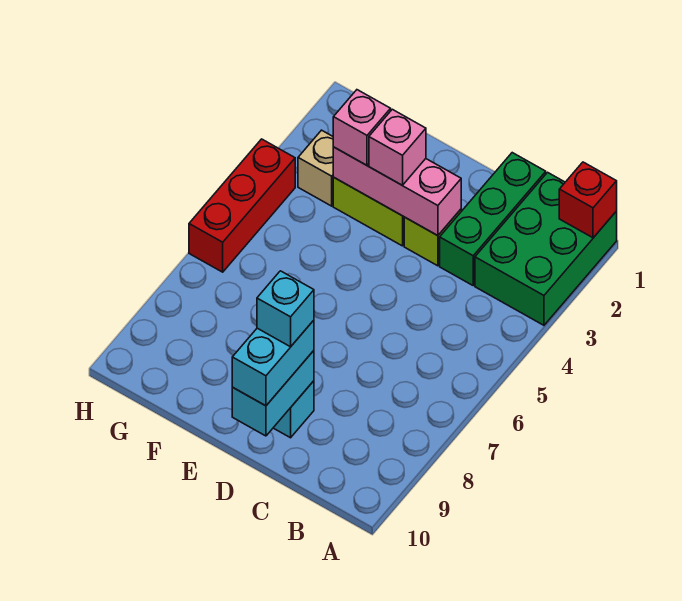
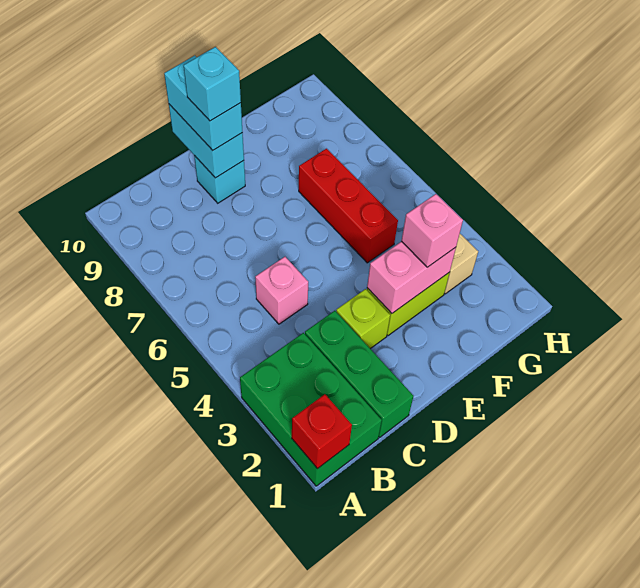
pink brick D3:F3 level 2 -> pink brick E3:F3 level 2
pink brick E3 level 3 -> pink brick C5 level 1
red brick H4:H6 level 1 -> red brick F5:F7 level 1

